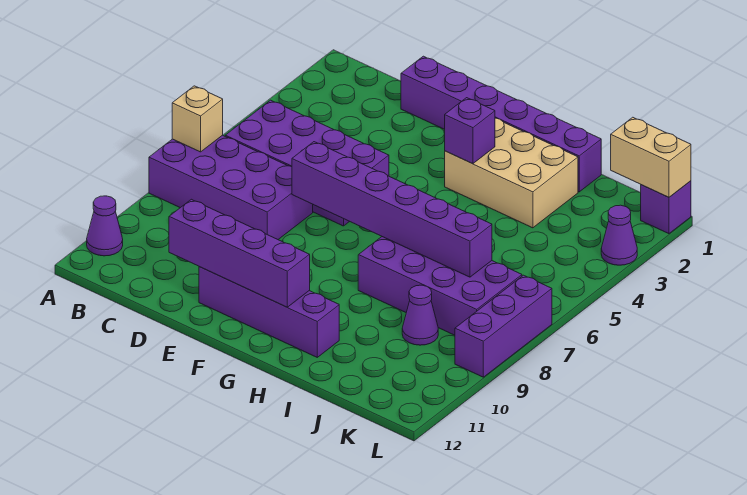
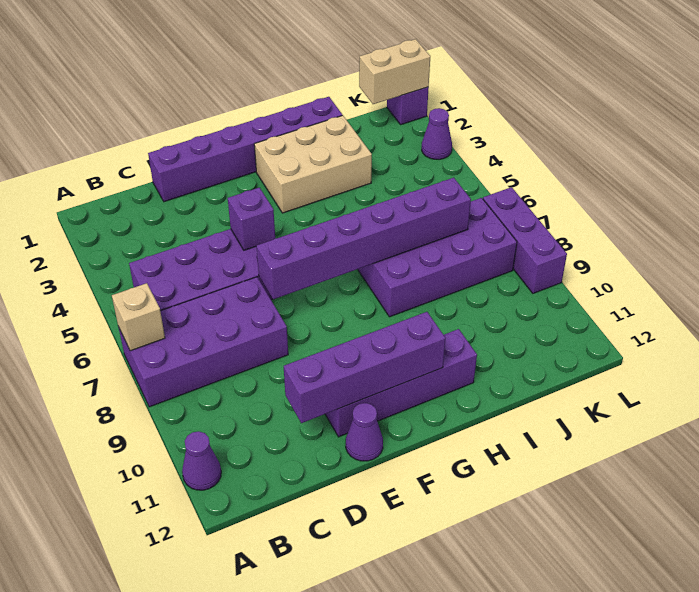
purple brick G3 level 2 -> purple brick E5 level 2
purple cone J9 level 1 -> purple cone E12 level 1

